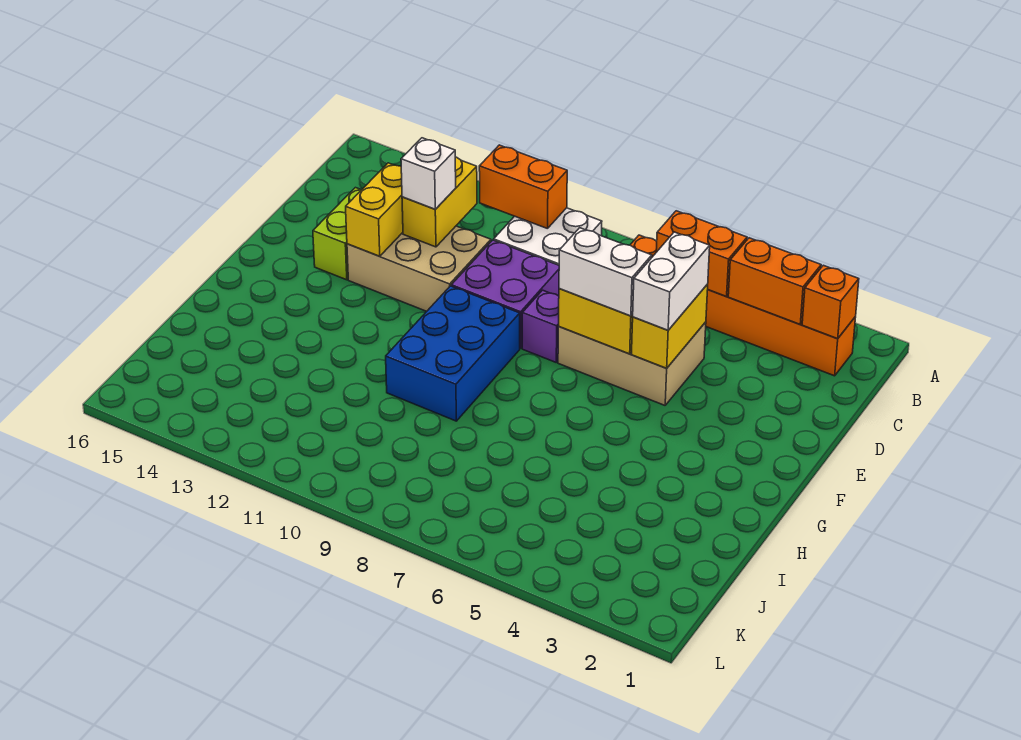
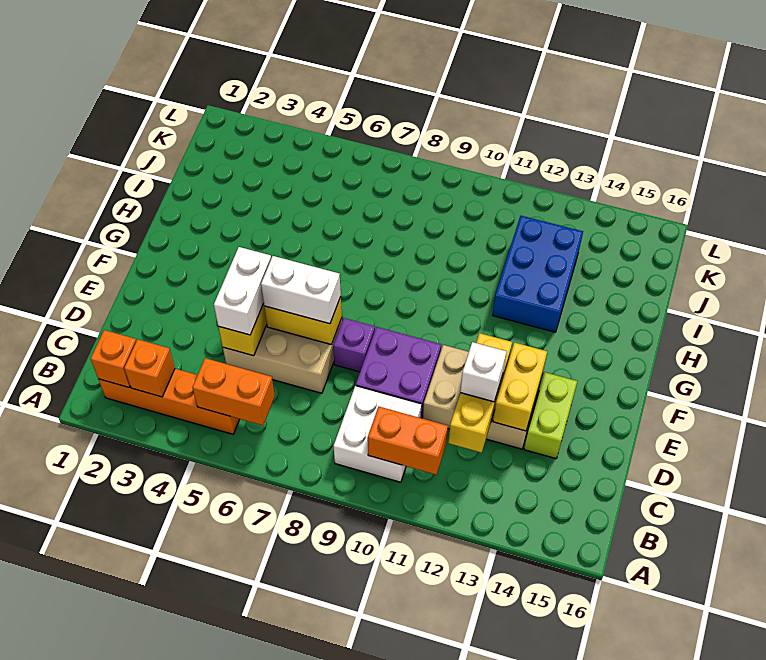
orange brick B2:B7 level 1 -> orange brick B2:B5 level 1
orange brick B3:B4 level 2 -> orange brick B3 level 2
yellow brick C12:D12 level 2 -> yellow brick C12:E12 level 2
blue brick F9:H10 level 1 -> blue brick H12:J13 level 1

